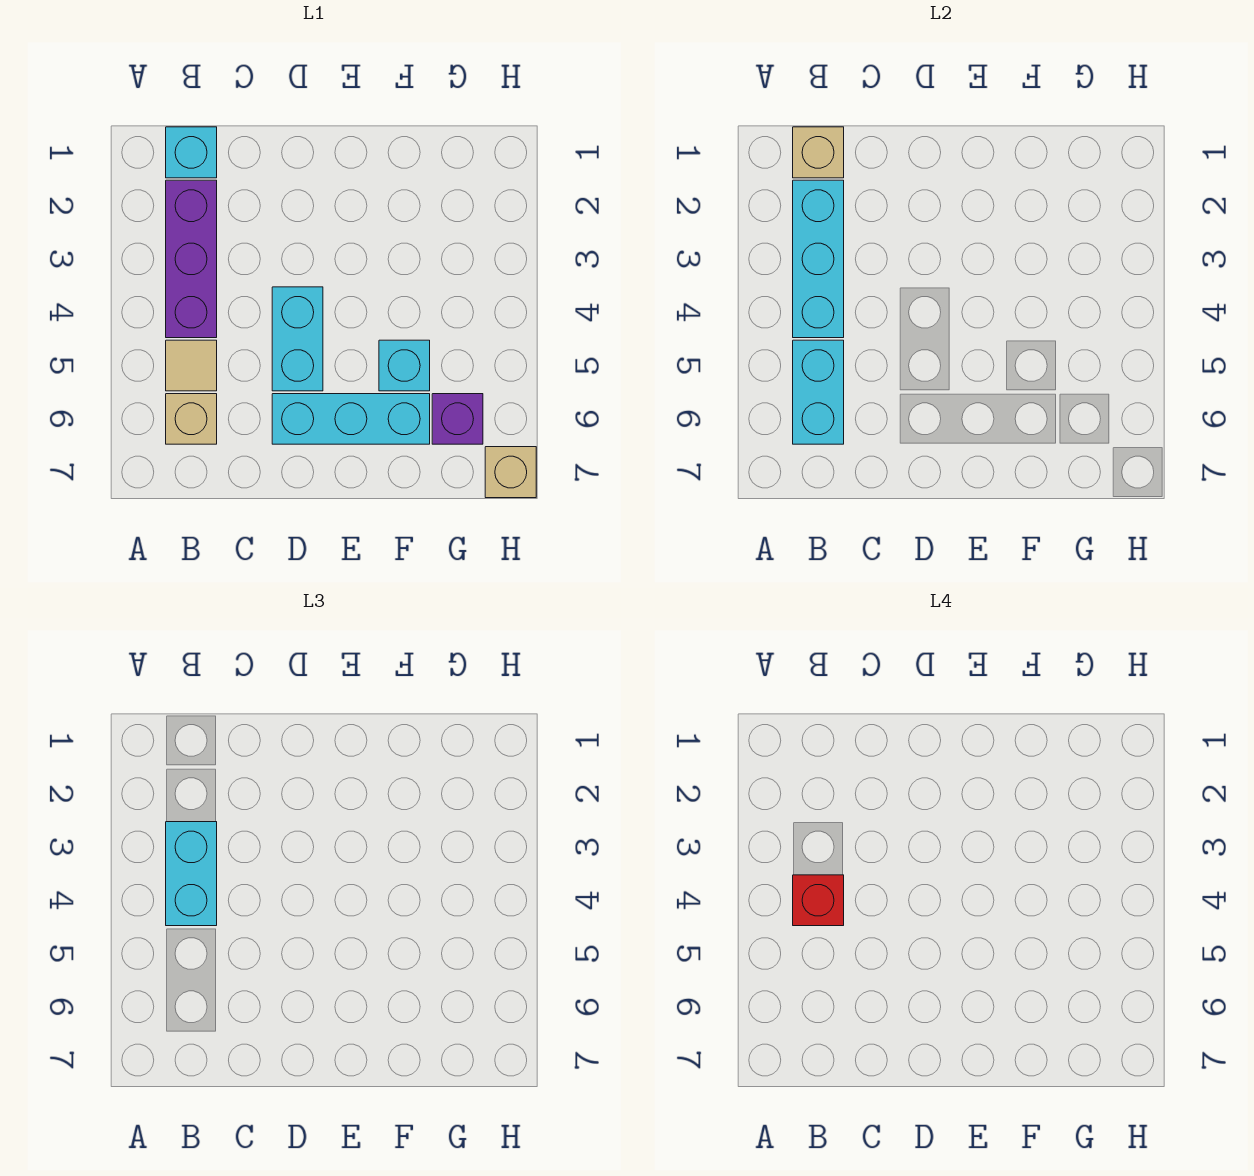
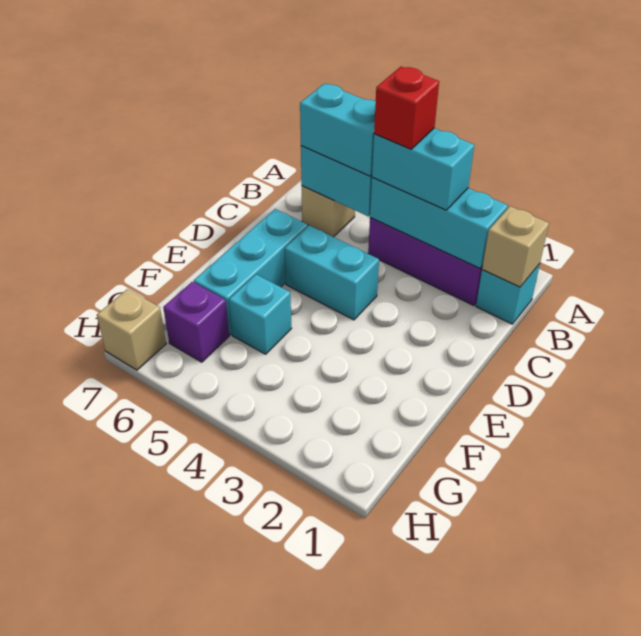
tan tile B5 level 1 -> none
none -> cyan brick B5:B6 level 3

